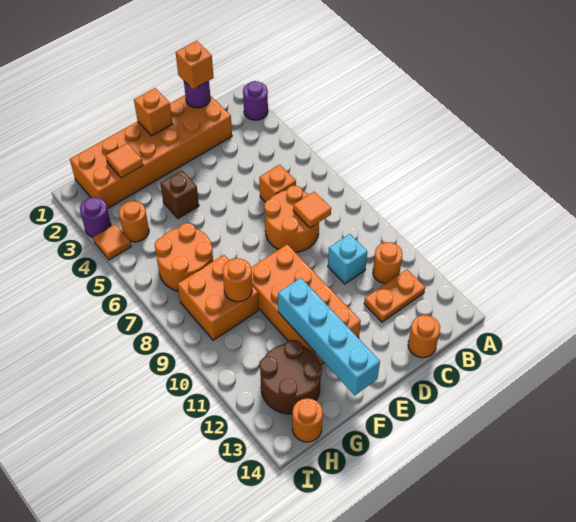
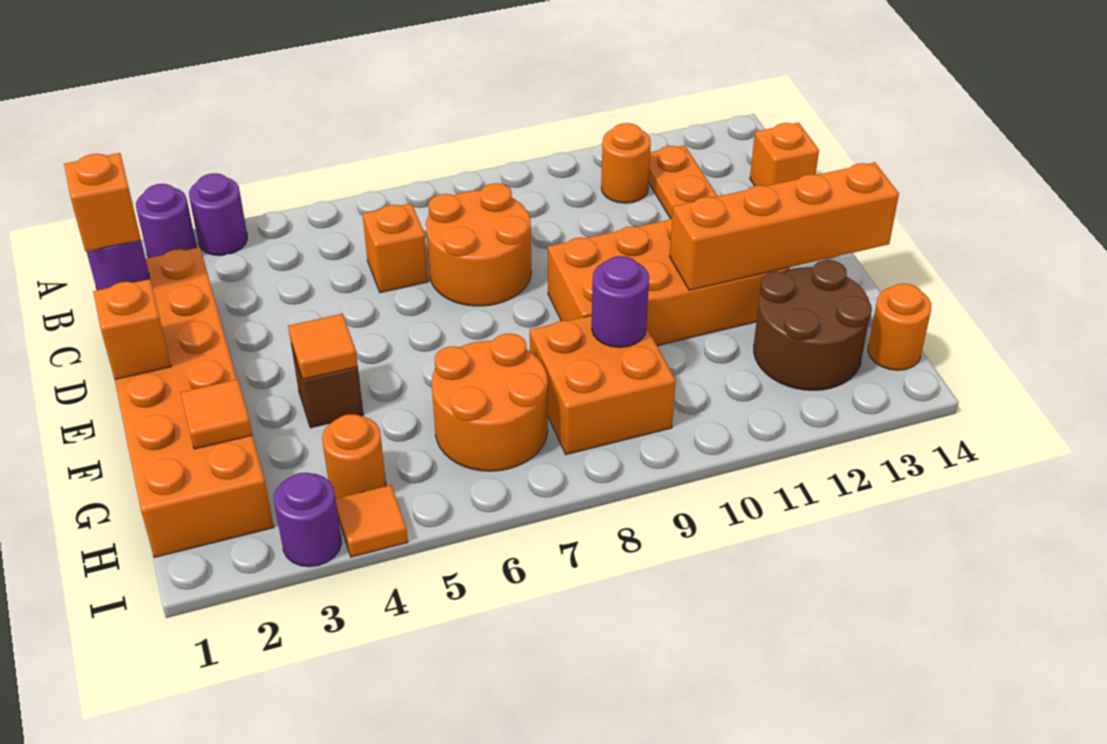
none -> purple round brick A3 level 1
orange tile C8 level 2 -> orange tile F4 level 2
cyan brick C10 level 1 -> none
orange round brick C14 level 1 -> orange brick C14 level 1
cyan brick F11:F14 level 2 -> orange brick F11:F14 level 2
orange round brick G9 level 2 -> purple round brick G9 level 2

